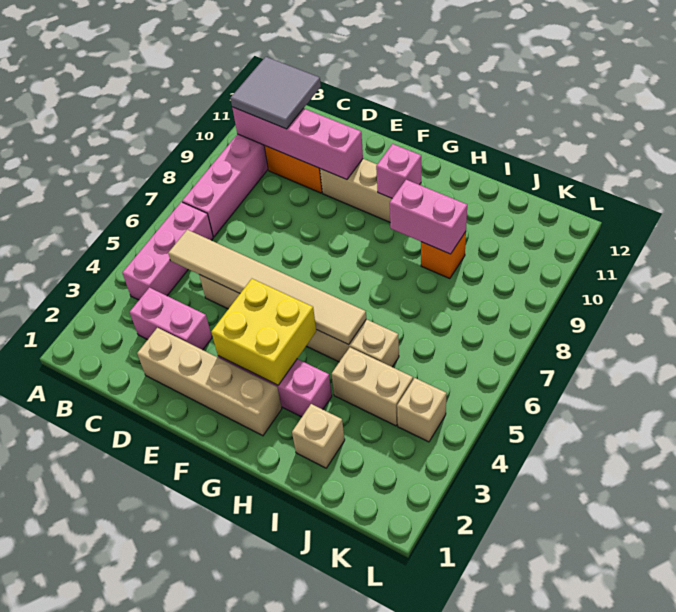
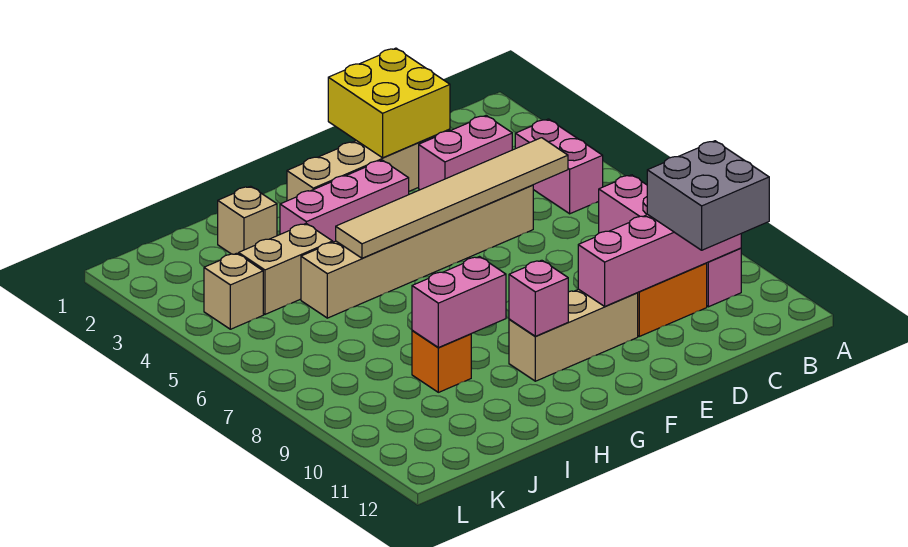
pink brick B4:B6 level 1 -> pink brick B4:B5 level 1
grey tile B10:C11 level 3 -> grey brick B10:C11 level 3
yellow brick F3:G4 level 2 -> yellow brick D1:E2 level 2

